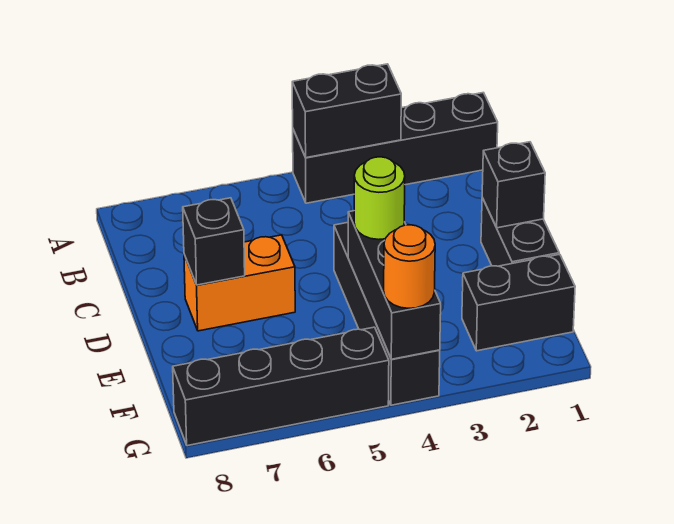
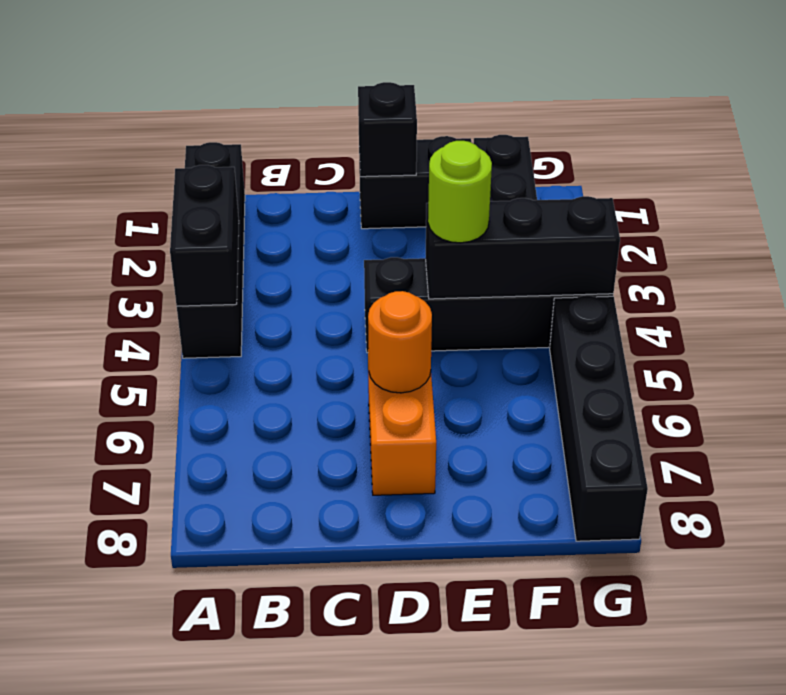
black brick D7 level 2 -> none
orange round brick G4 level 3 -> orange round brick D6 level 2

